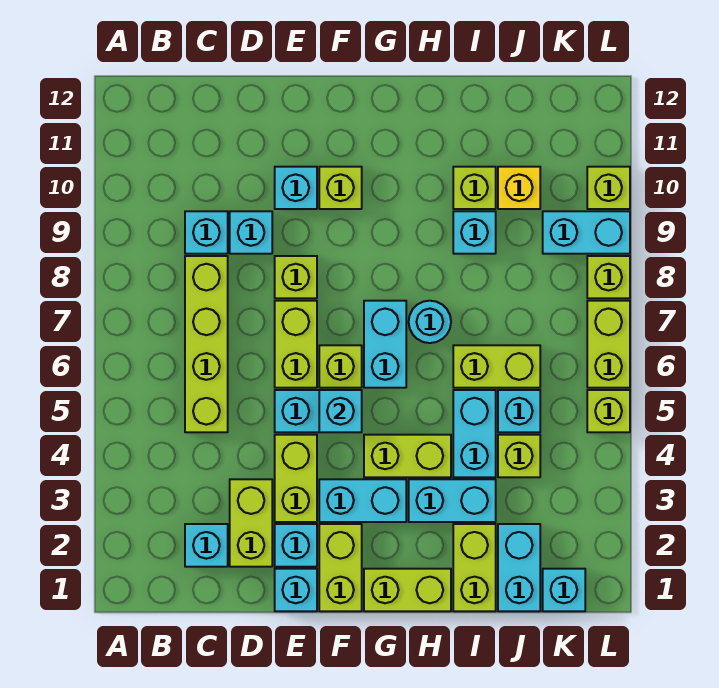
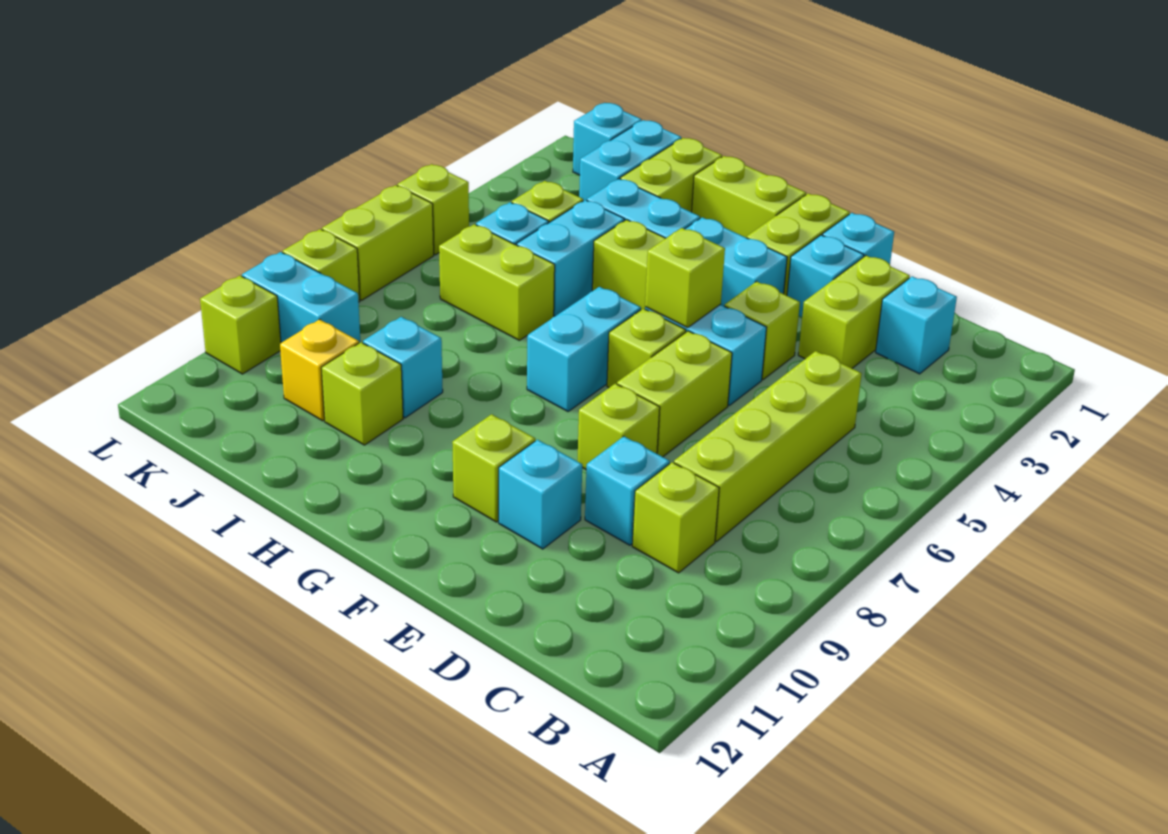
cyan brick C9 level 1 -> lime brick C9 level 1
lime brick E3:E4 level 1 -> lime brick E4 level 1
cyan brick F5 level 2 -> lime brick F5 level 2
cyan round brick H7 level 1 -> none

